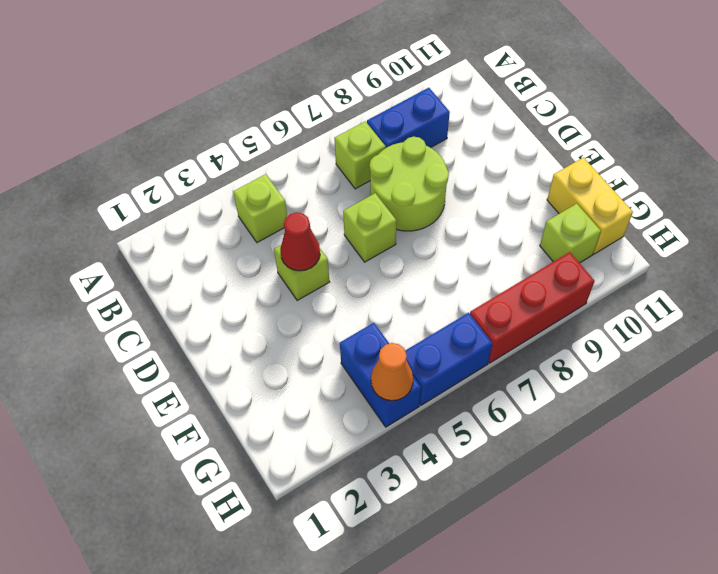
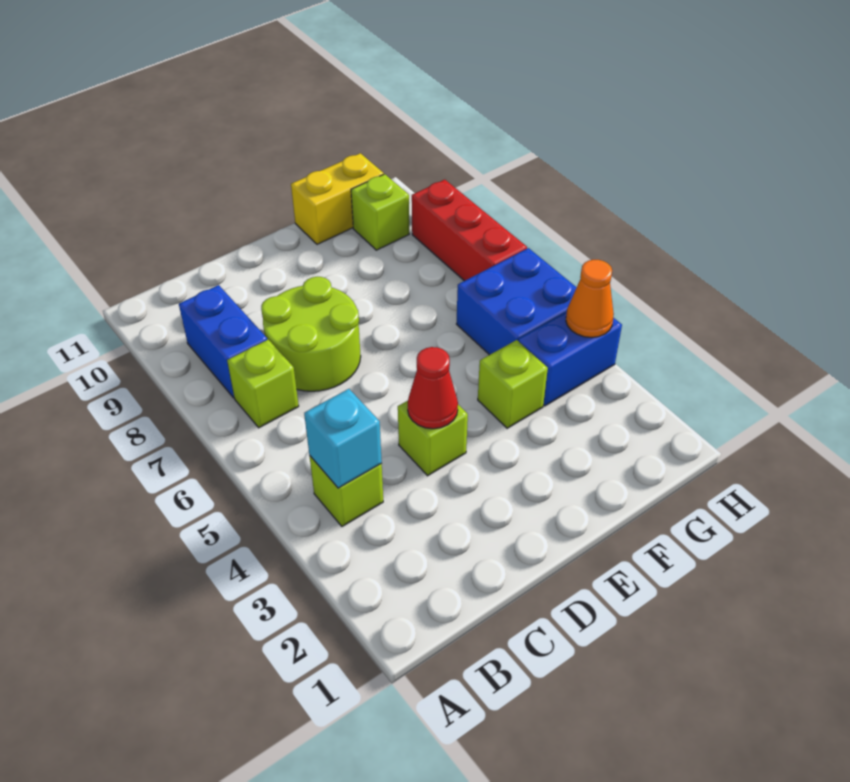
none -> cyan brick B4 level 2
lime brick D6 level 1 -> lime brick F4 level 1
blue brick H5:H6 level 1 -> blue brick G5:H6 level 1

